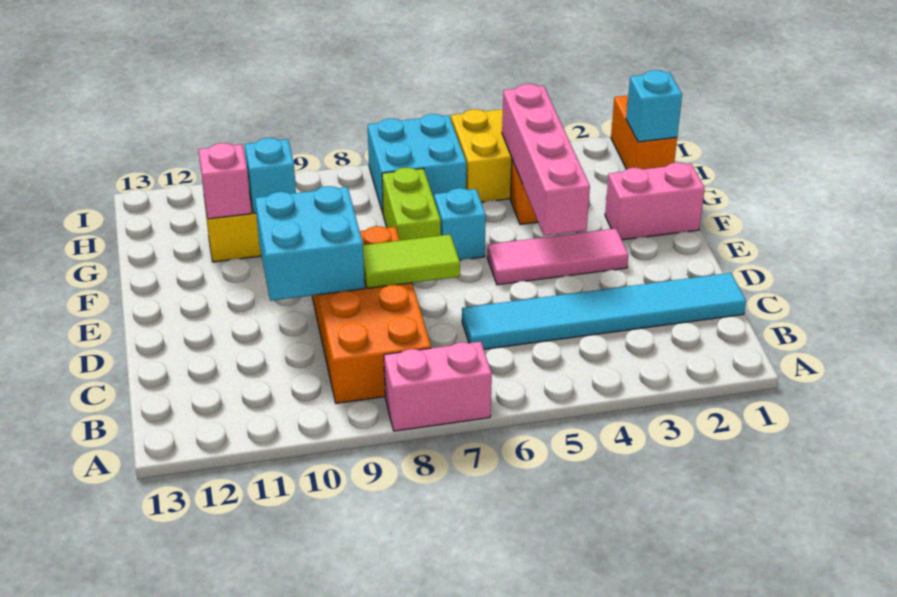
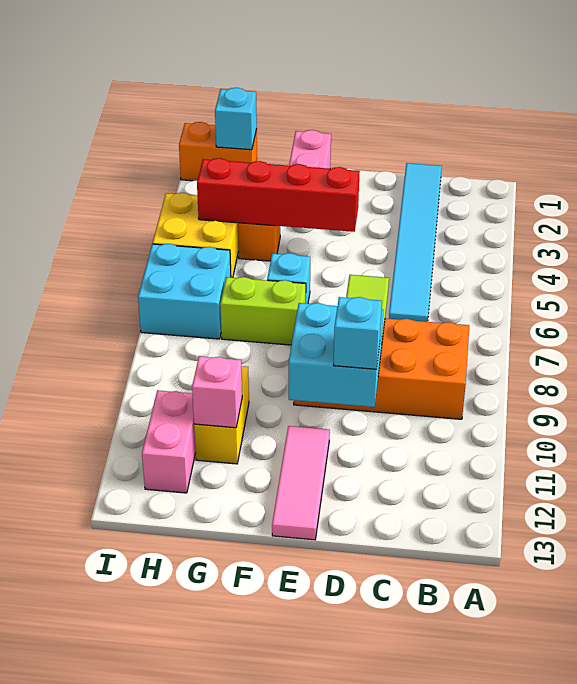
pink brick A7:A8 level 1 -> pink brick H11:H12 level 1
pink tile E3:E5 level 1 -> pink tile E11:E13 level 1
pink brick E4:H4 level 2 -> red brick E4:H4 level 2
cyan brick G10 level 2 -> cyan brick D10 level 3

